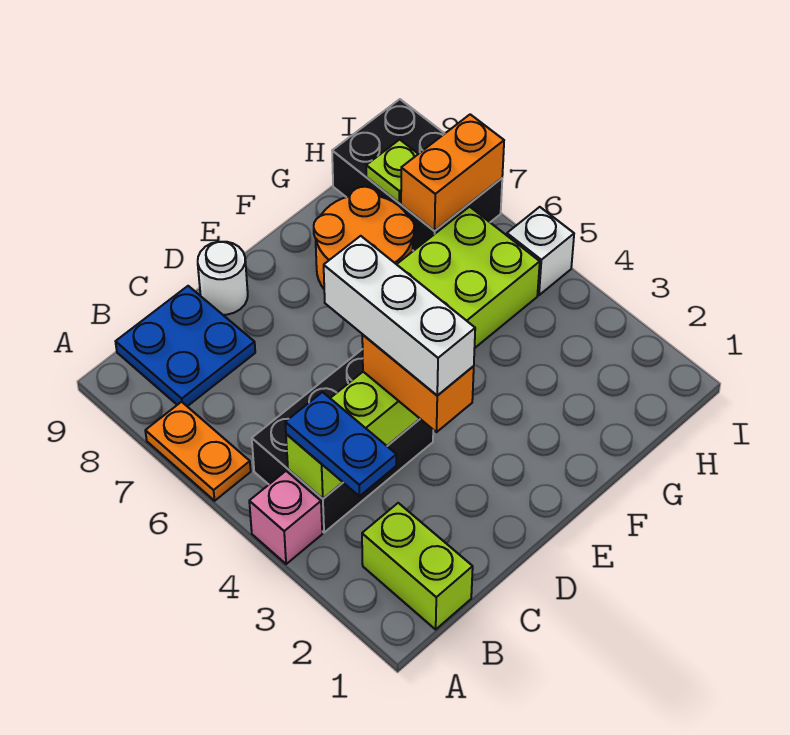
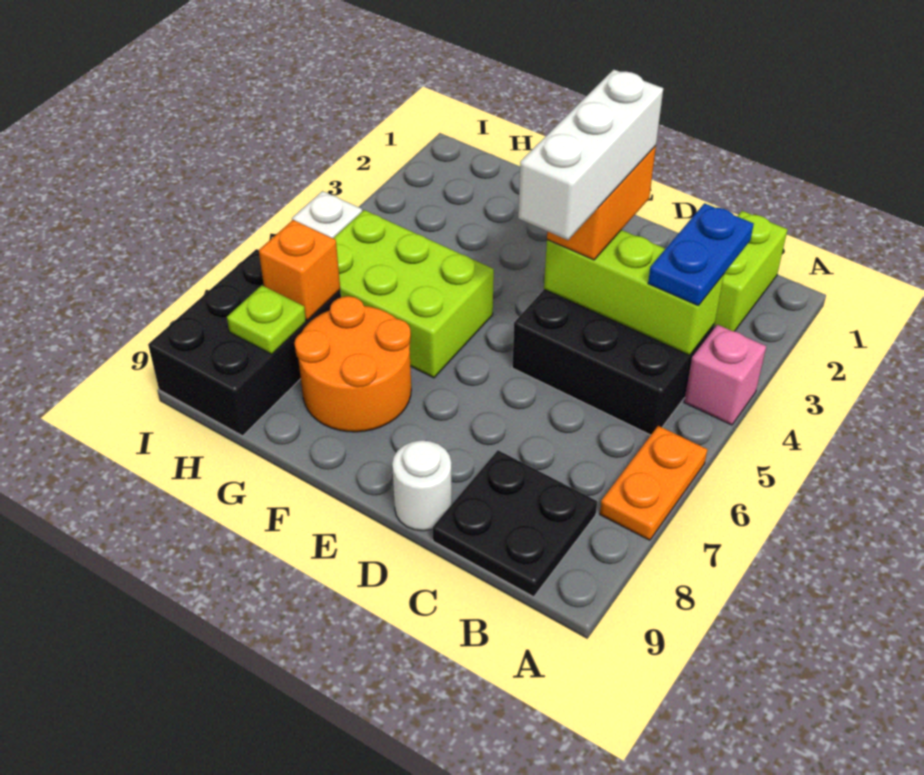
blue plate B8:C9 level 1 -> black plate B8:C9 level 1
orange brick H7:I7 level 2 -> orange brick H7 level 2

